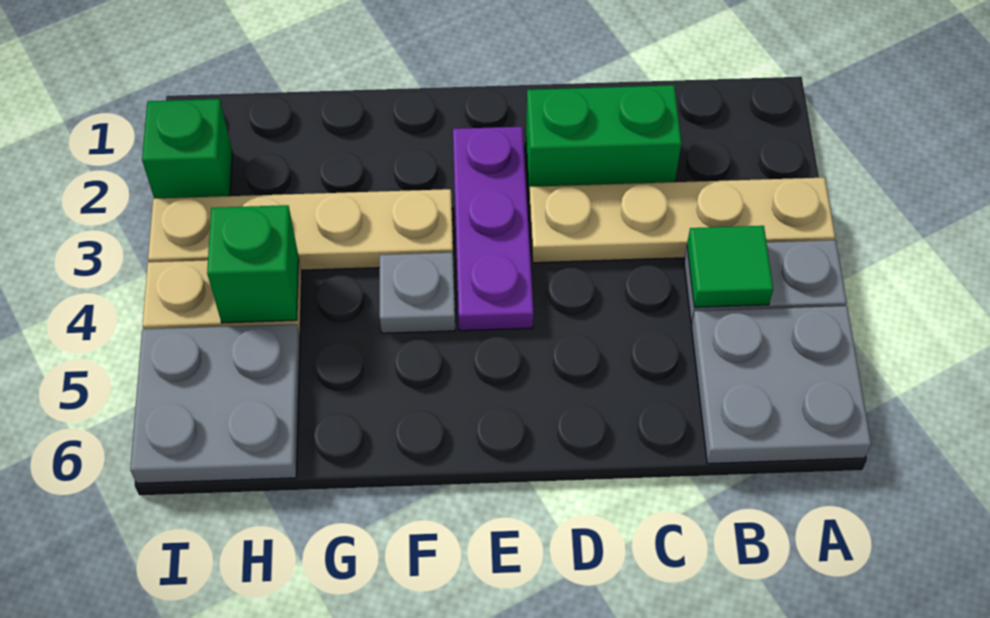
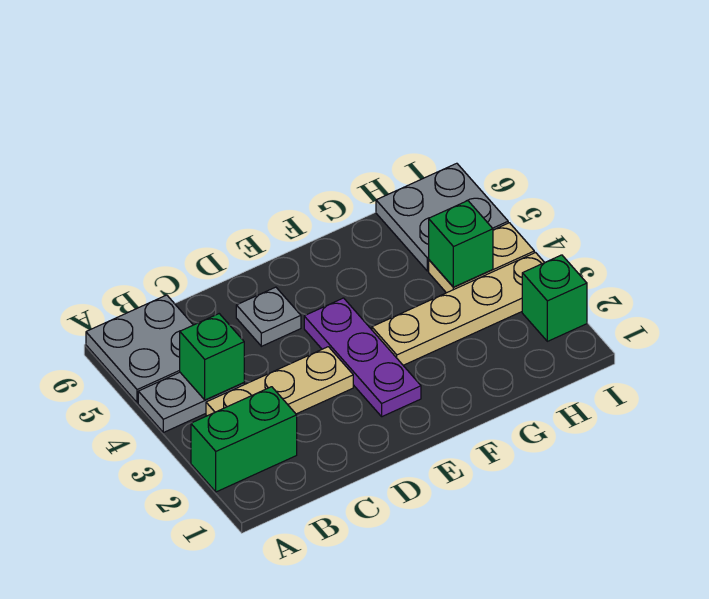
tan plate A3:D3 level 1 -> tan plate B3:D3 level 1
green tile B4 level 2 -> green brick B4 level 2
green brick C2:D2 level 1 -> green brick A2:B2 level 1
grey plate F4 level 1 -> grey plate D5 level 1

